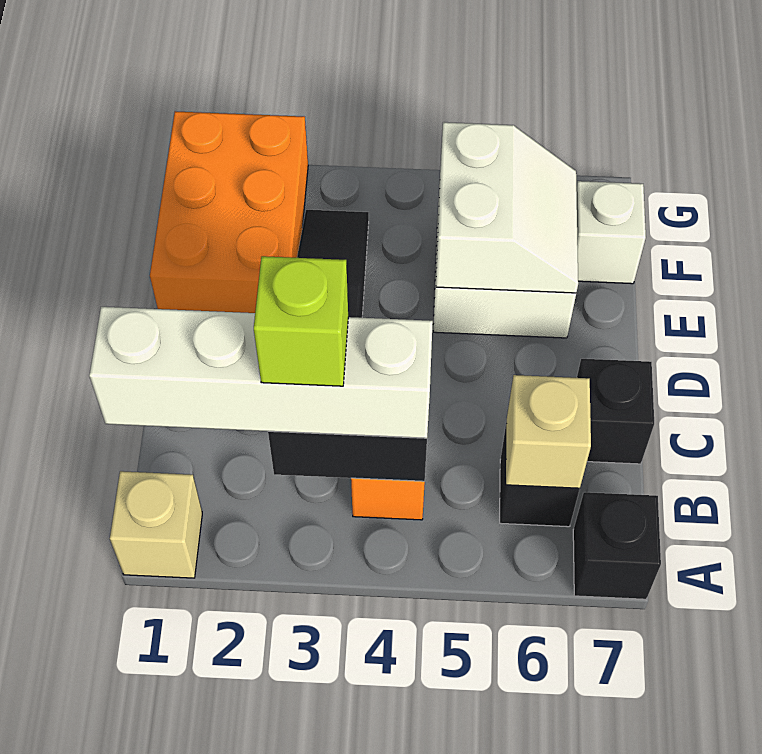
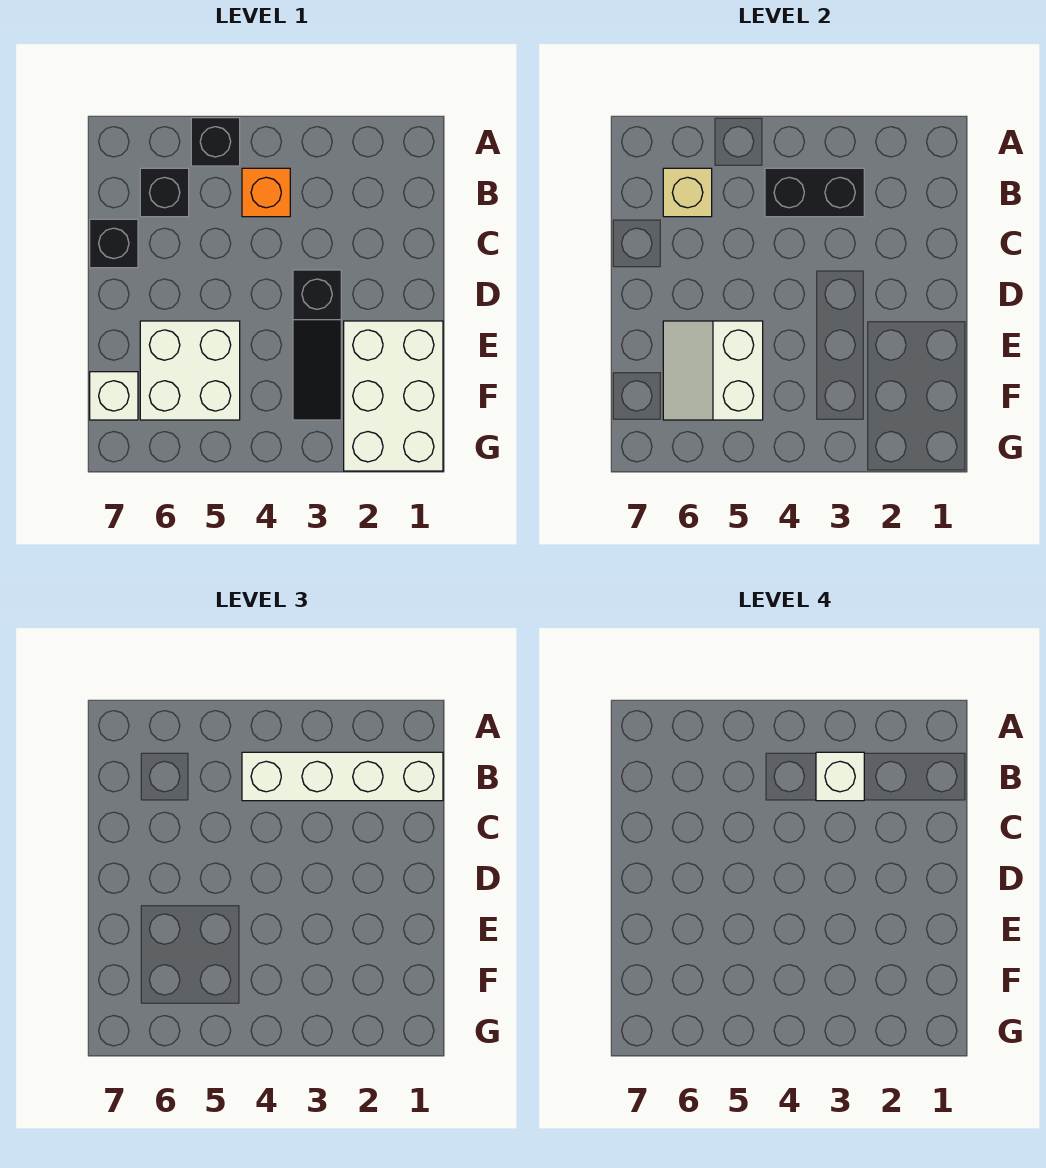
tan brick A1 level 1 -> none
black brick A7 level 1 -> black brick A5 level 1
lime brick B3 level 4 -> white brick B3 level 4
orange brick E1:G2 level 1 -> white brick E1:G2 level 1

